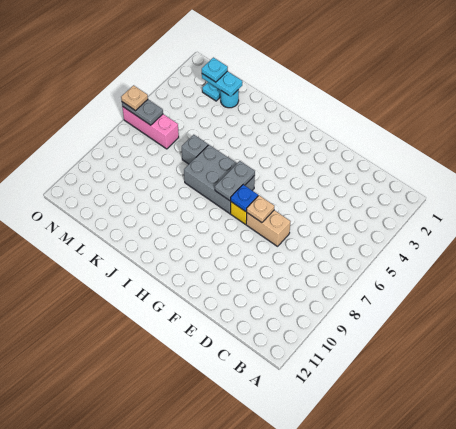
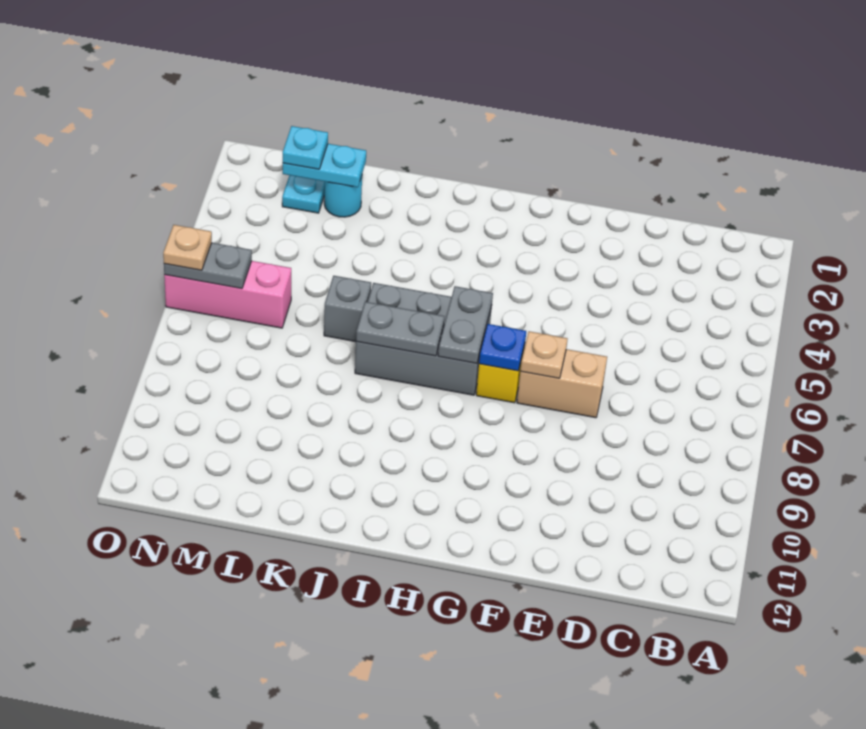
none -> grey plate I7:J7 level 2

